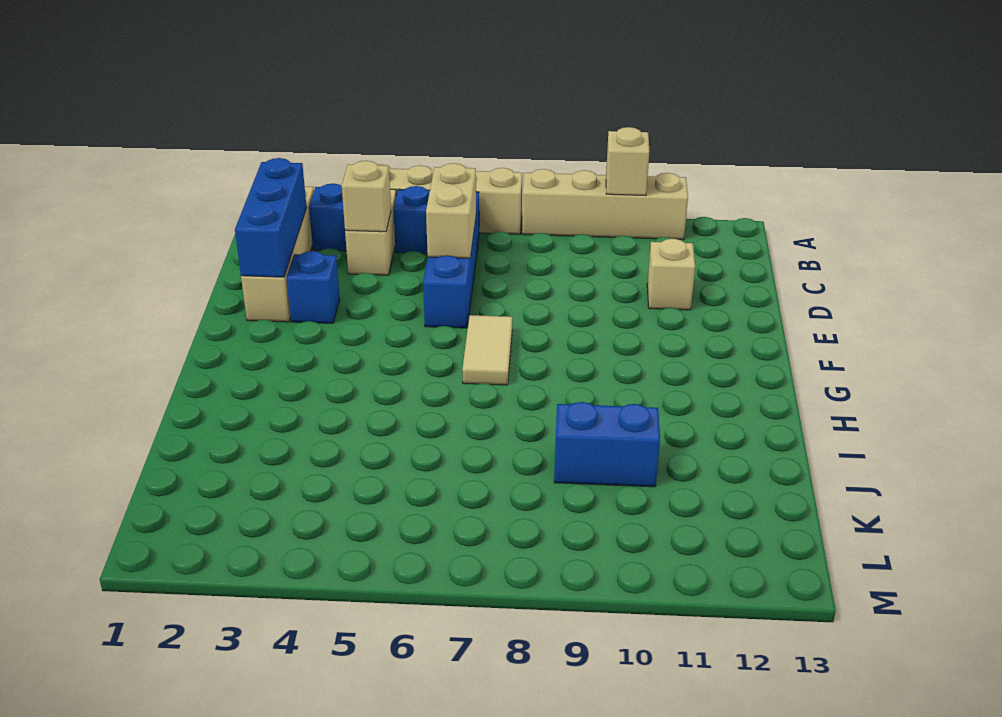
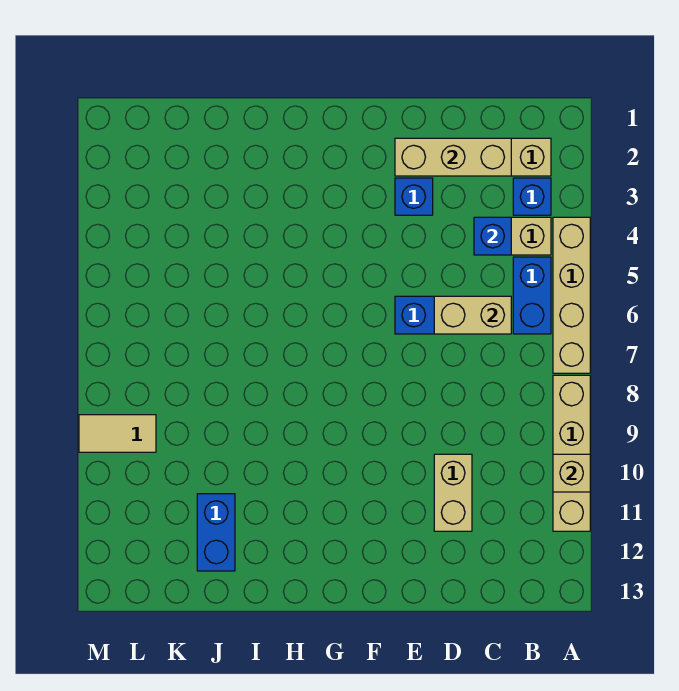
blue brick C2:E2 level 2 -> tan brick C2:E2 level 2
tan brick C4 level 2 -> blue brick C4 level 2
tan brick D11 level 1 -> tan brick D10:D11 level 1
tan tile F7:G7 level 1 -> tan tile L9:M9 level 1
blue brick J9:J10 level 1 -> blue brick J11:J12 level 1

